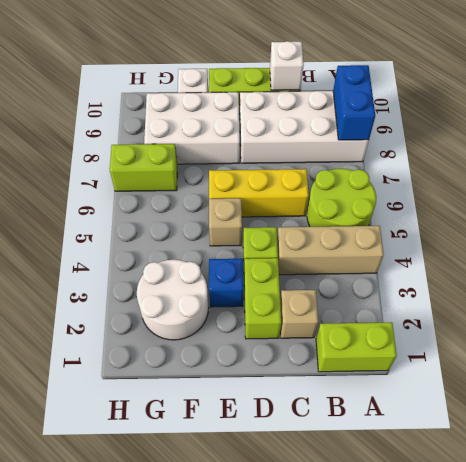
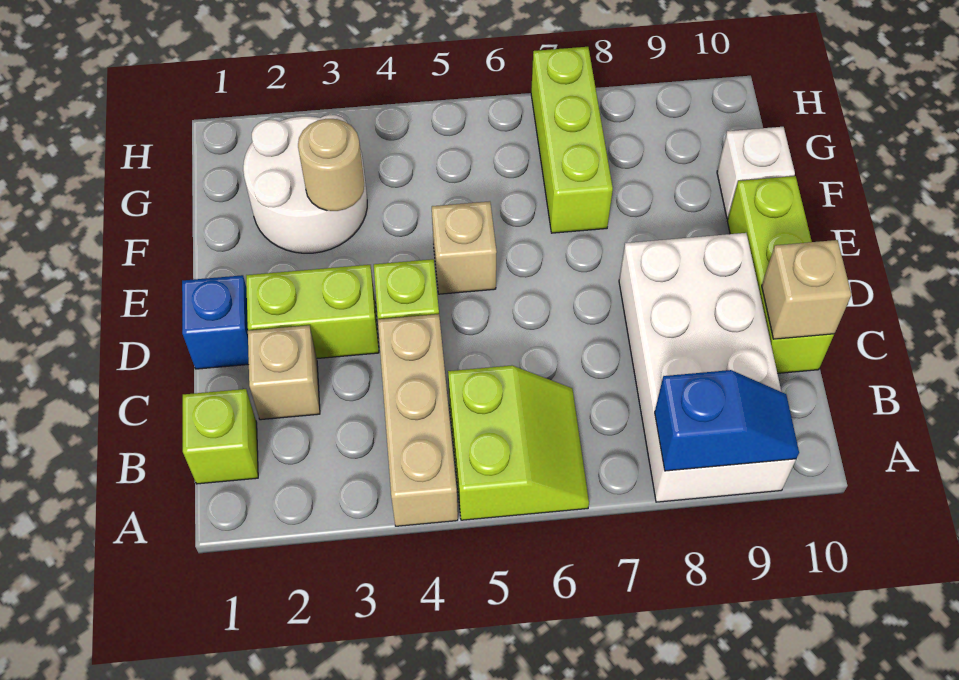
lime brick A1:B1 level 1 -> lime brick B1 level 1
lime round brick A5:B6 level 1 -> lime slope A5:B6 level 1 top 5
blue brick A8:A9 level 2 -> blue slope A8:A9 level 2 top 8
yellow brick C6:E6 level 1 -> none
white brick C10 level 2 -> tan brick C10 level 2
blue brick E3 level 1 -> blue brick D1 level 1
white brick E8:G9 level 1 -> none
none -> tan round brick F3 level 2
lime brick G7:H7 level 1 -> lime brick F7:H7 level 1

